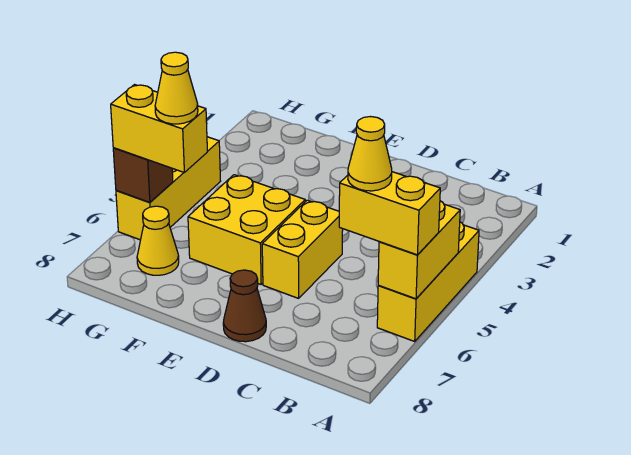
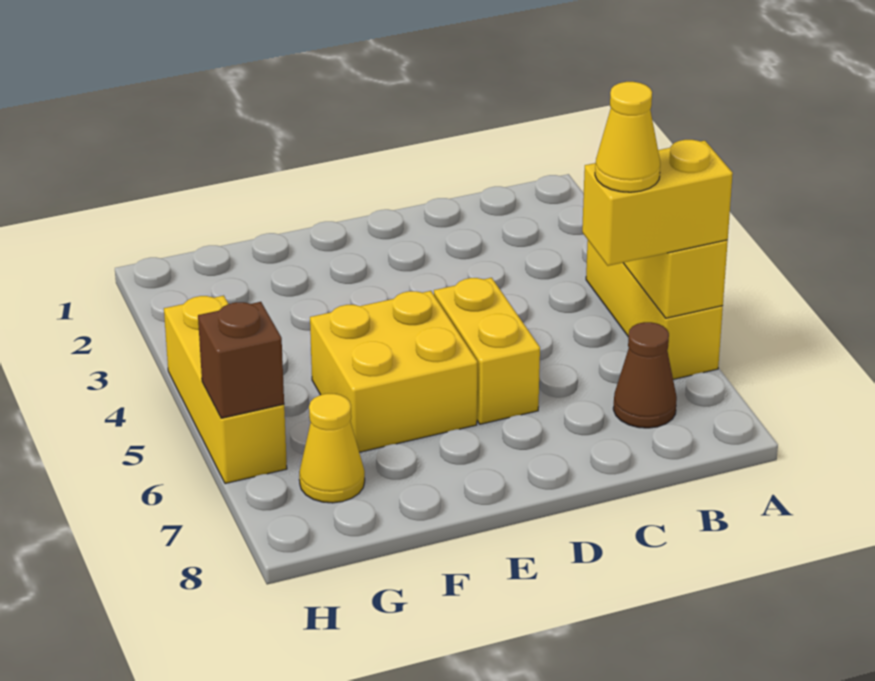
brown cone D8 level 1 -> brown cone B7 level 1
yellow brick G6:H6 level 3 -> none
yellow cone G6 level 4 -> none

